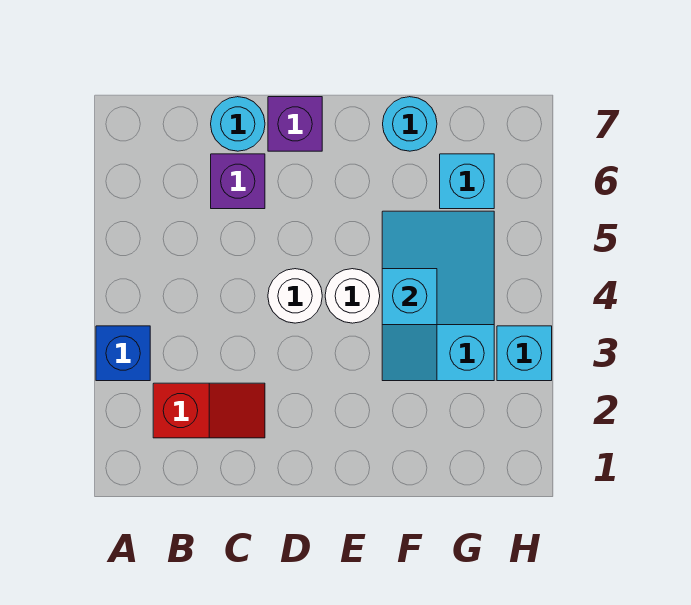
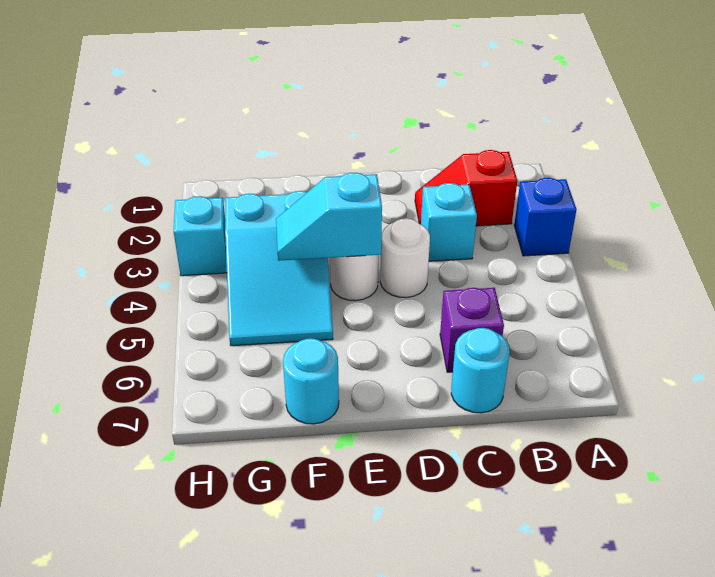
purple brick D7 level 1 -> none
cyan slope F3:F4 level 2 top 4 -> cyan slope E4:F4 level 2 top E
cyan brick G6 level 1 -> cyan brick C3 level 1

